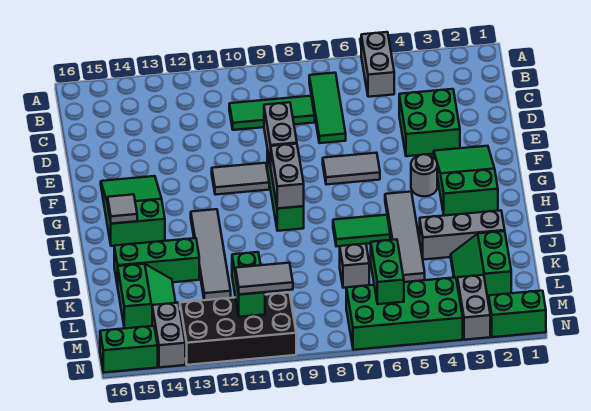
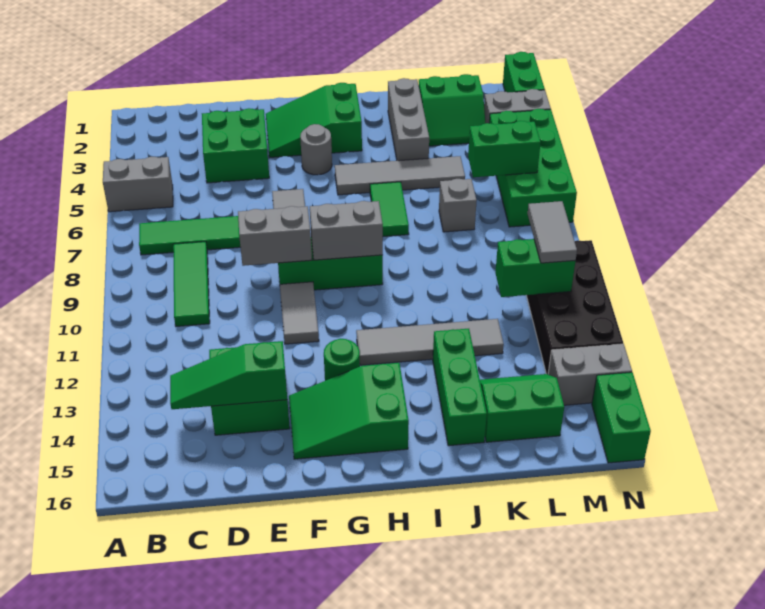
none -> green slope C14:E14 level 2 top E
none -> green brick D13:E14 level 1
none -> green round brick G13 level 1
grey tile H15 level 2 -> none

